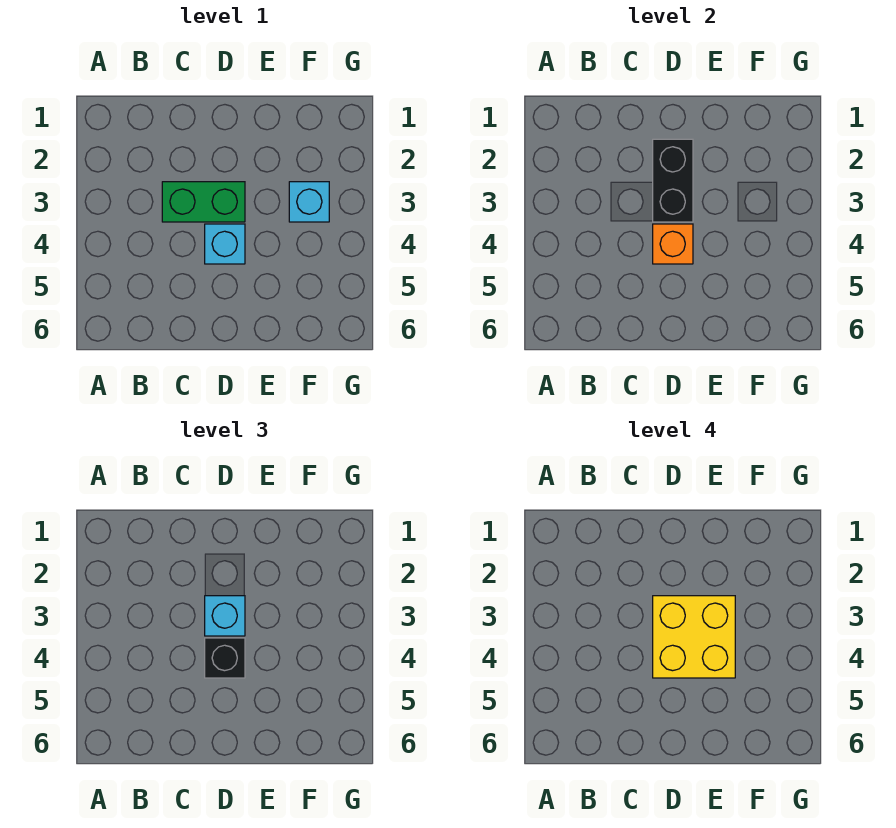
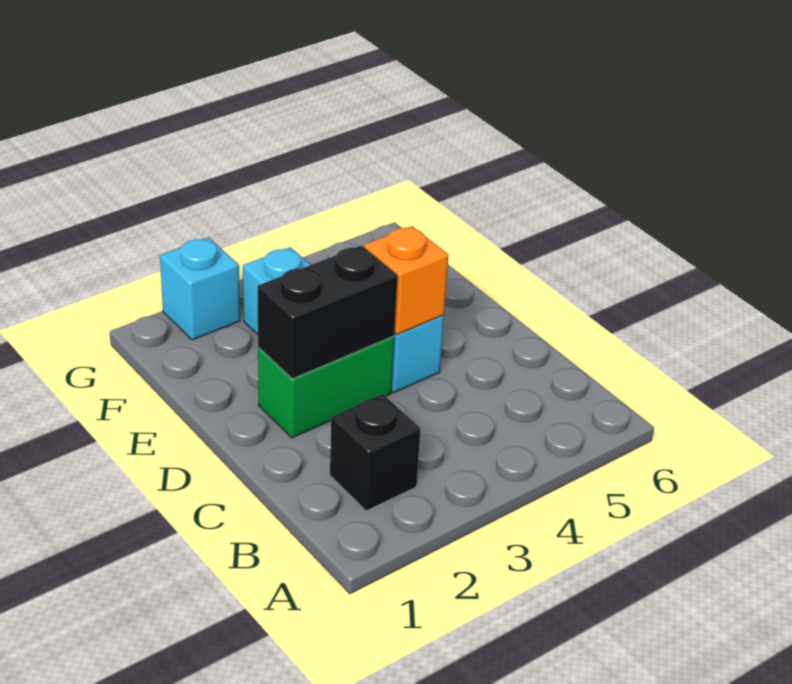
green brick C3:D3 level 1 -> green brick D2:D3 level 1
cyan brick D3 level 3 -> cyan brick G2 level 1
yellow brick D3:E4 level 4 -> none
black brick D4 level 3 -> black brick B2 level 1

